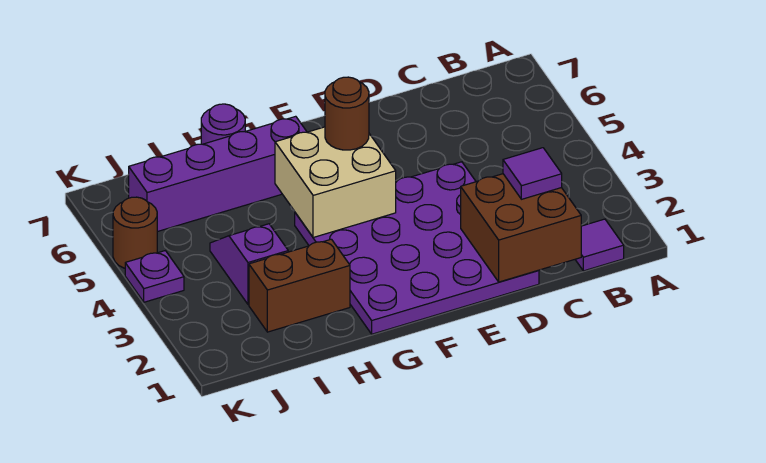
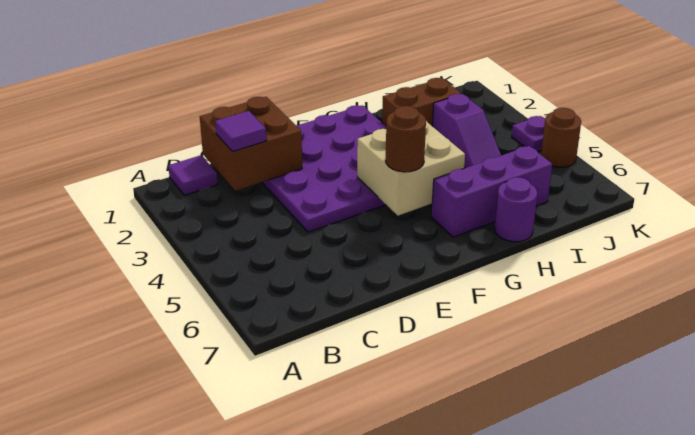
purple brick G6:J6 level 1 -> purple brick G6:I6 level 1

